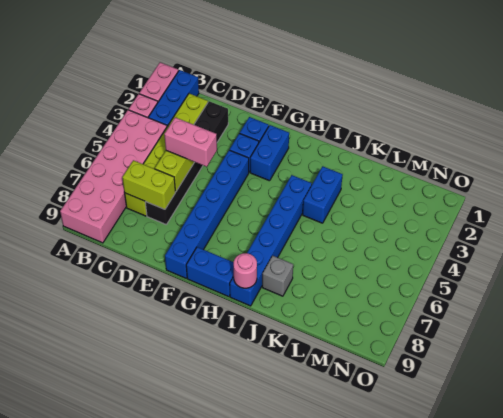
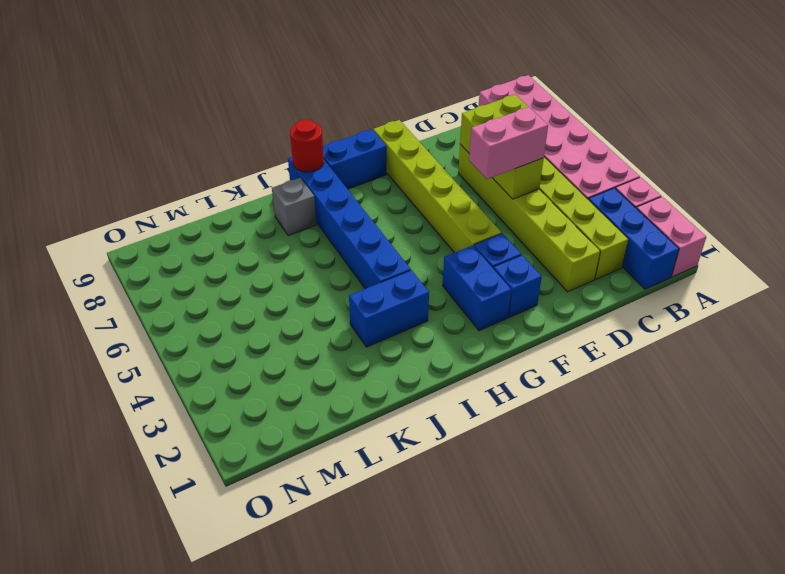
black brick D2:D7 level 1 -> lime brick D2:D7 level 1
blue brick F4:F9 level 1 -> lime brick F4:F9 level 1
pink round brick I9 level 2 -> red round brick I9 level 2
blue brick J3:J4 level 1 -> blue brick I3:J3 level 1

